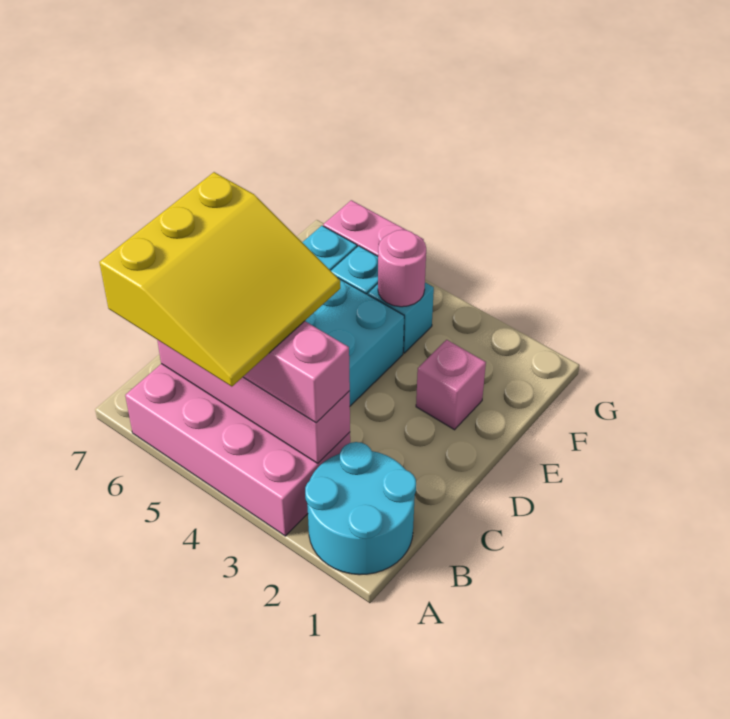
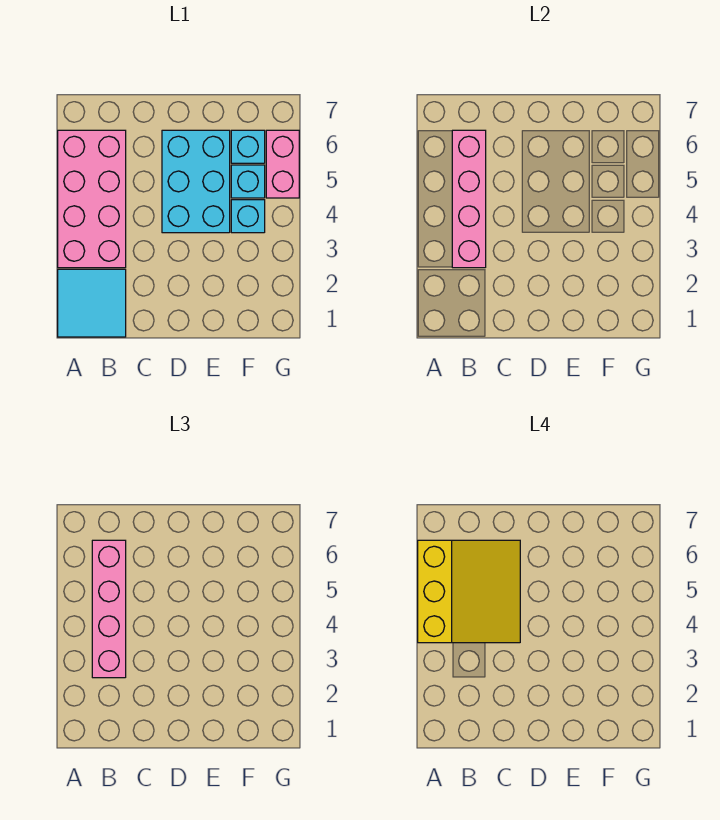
cyan round brick A1:B2 level 1 -> cyan tile A1:B2 level 1
yellow slope A4:C6 level 4 top 6 -> yellow slope A4:C6 level 4 top A
pink brick E2 level 1 -> none
pink round brick F4 level 2 -> none

